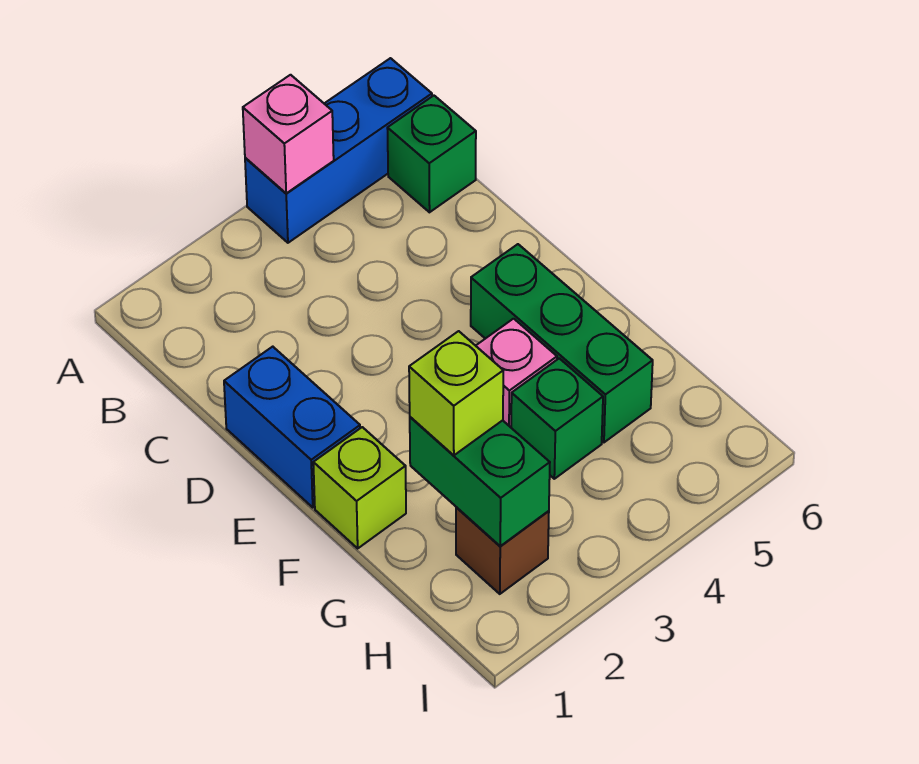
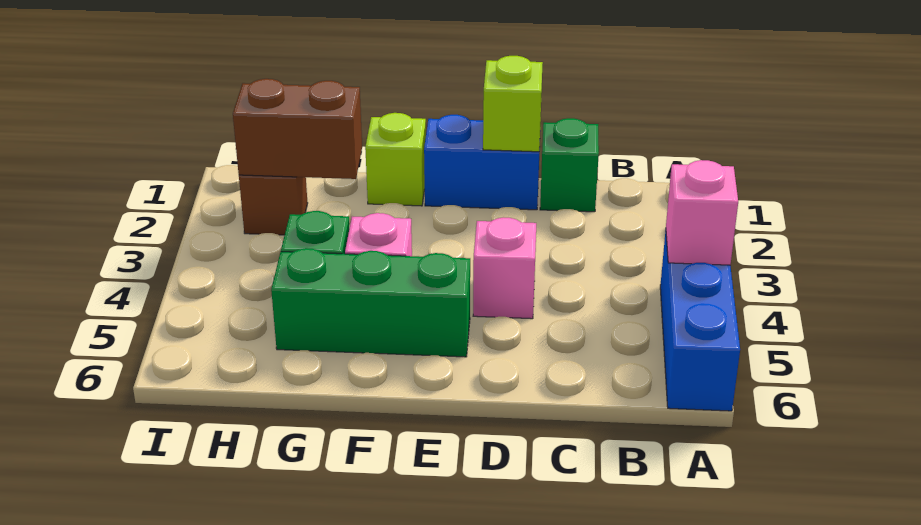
green brick B6 level 1 -> green brick C1 level 1
none -> pink brick D4 level 1
green brick G2:H2 level 2 -> brown brick G2:H2 level 2
lime brick G2 level 3 -> lime brick D1 level 2

